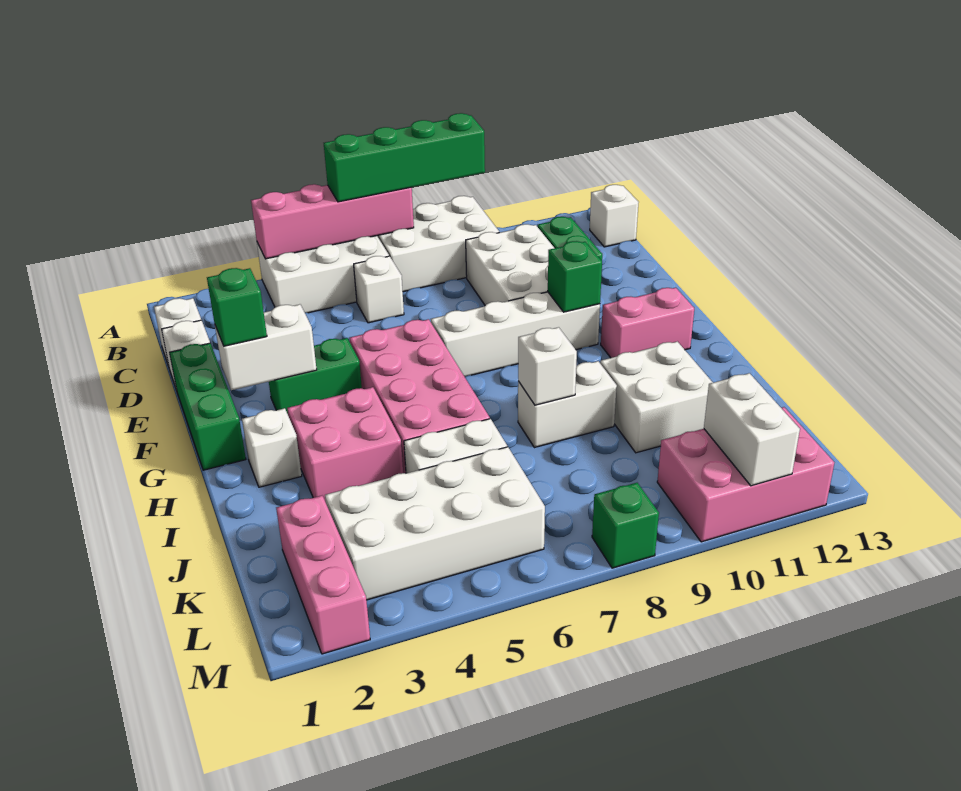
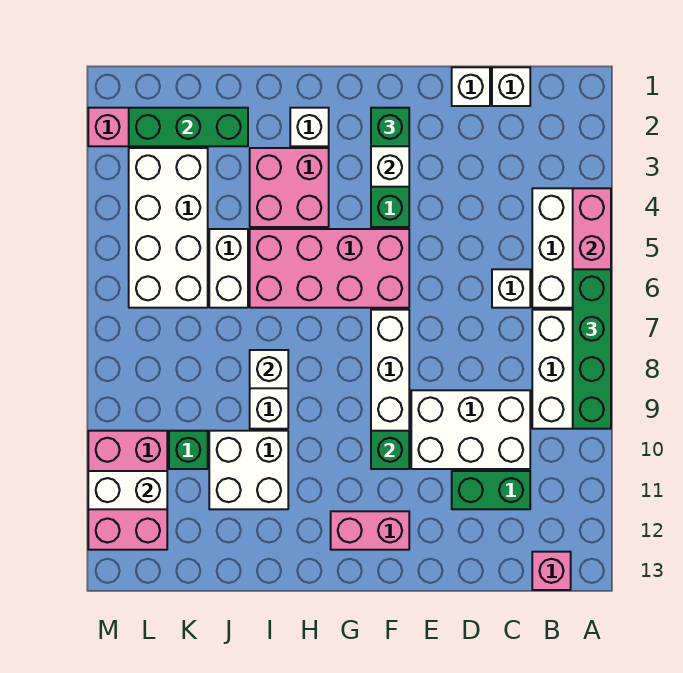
white brick B13 level 1 -> pink brick B13 level 1
green brick E1:G1 level 1 -> green brick J2:L2 level 2
pink brick G11:G12 level 1 -> pink brick F12:G12 level 1
green brick M8 level 1 -> green brick K10 level 1

